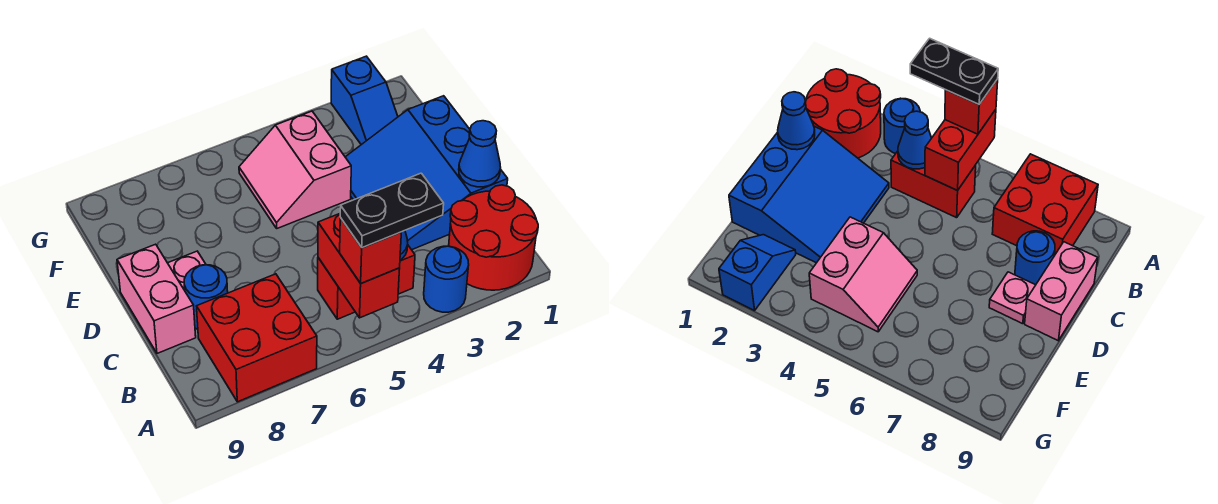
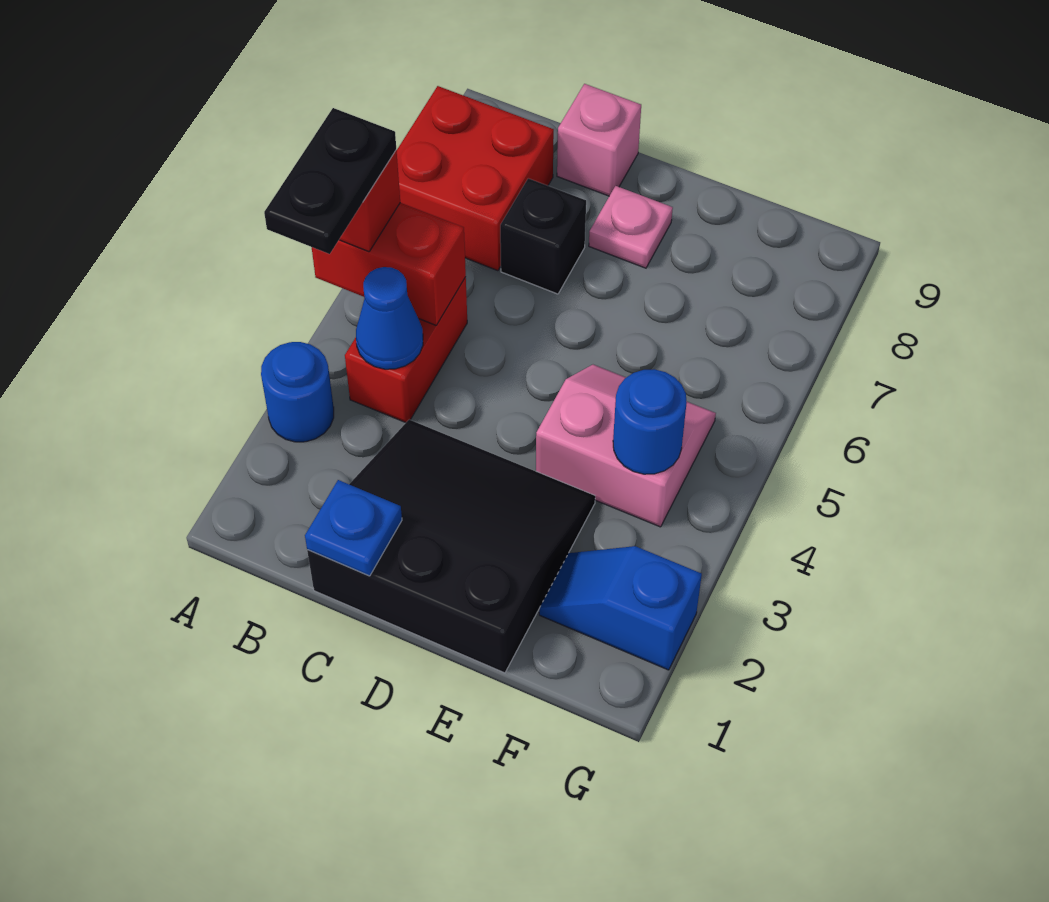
red round brick A1:B2 level 1 -> none
blue slope C1:E3 level 1 top 1 -> black slope C1:E3 level 1 top 1
blue cone C1 level 2 -> blue plate C1 level 2
none -> black brick C7 level 1
blue round brick C8 level 1 -> blue round brick F4 level 2
pink brick C9:D9 level 1 -> pink brick C9 level 1

